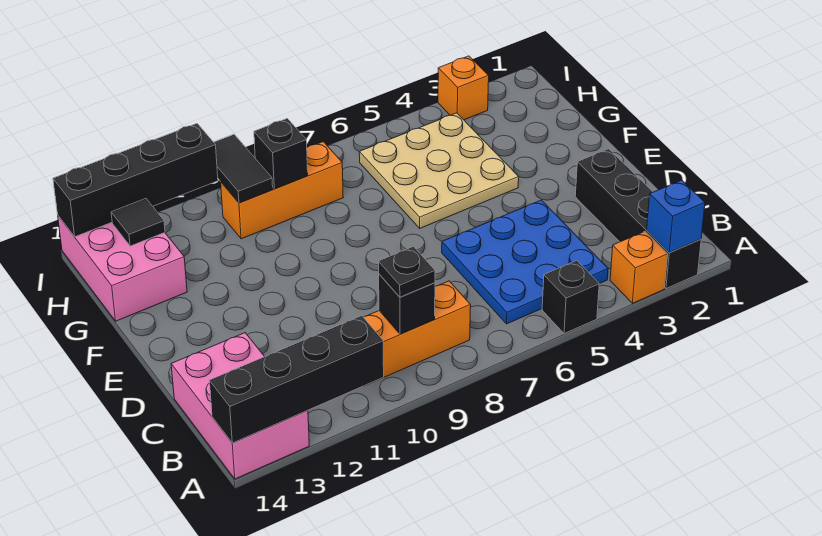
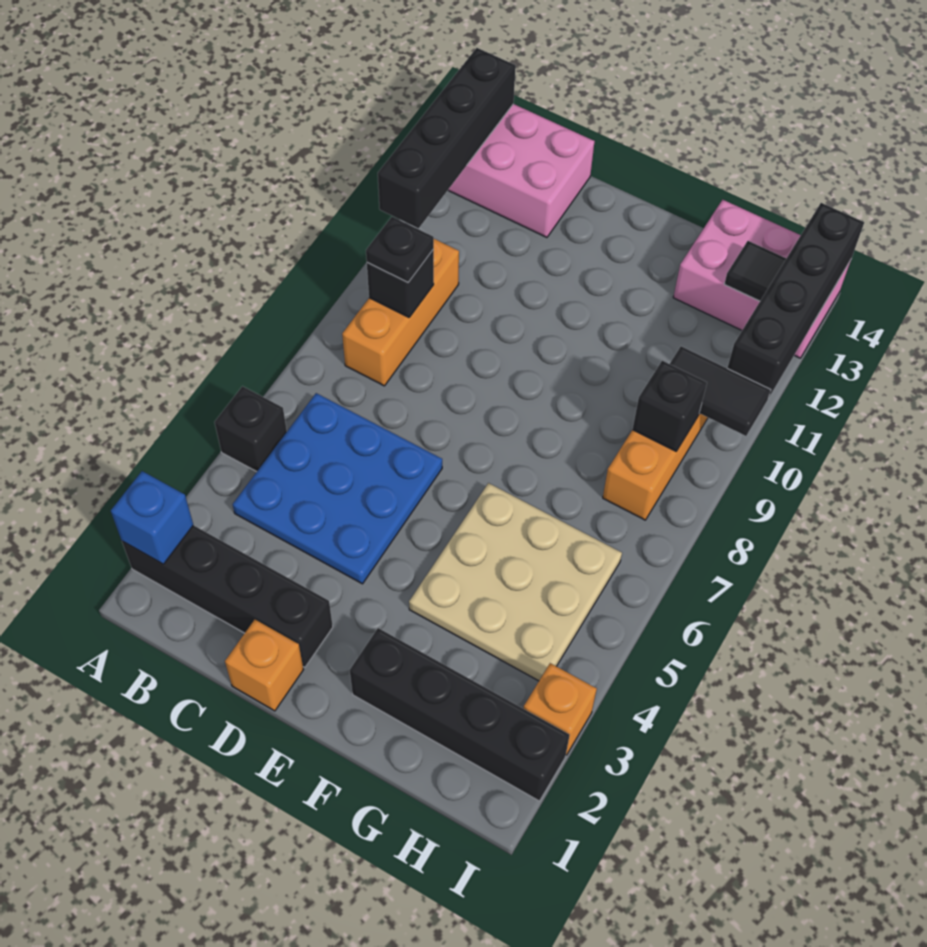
orange brick A3 level 1 -> orange brick D1 level 1
none -> black brick F2:I2 level 1

